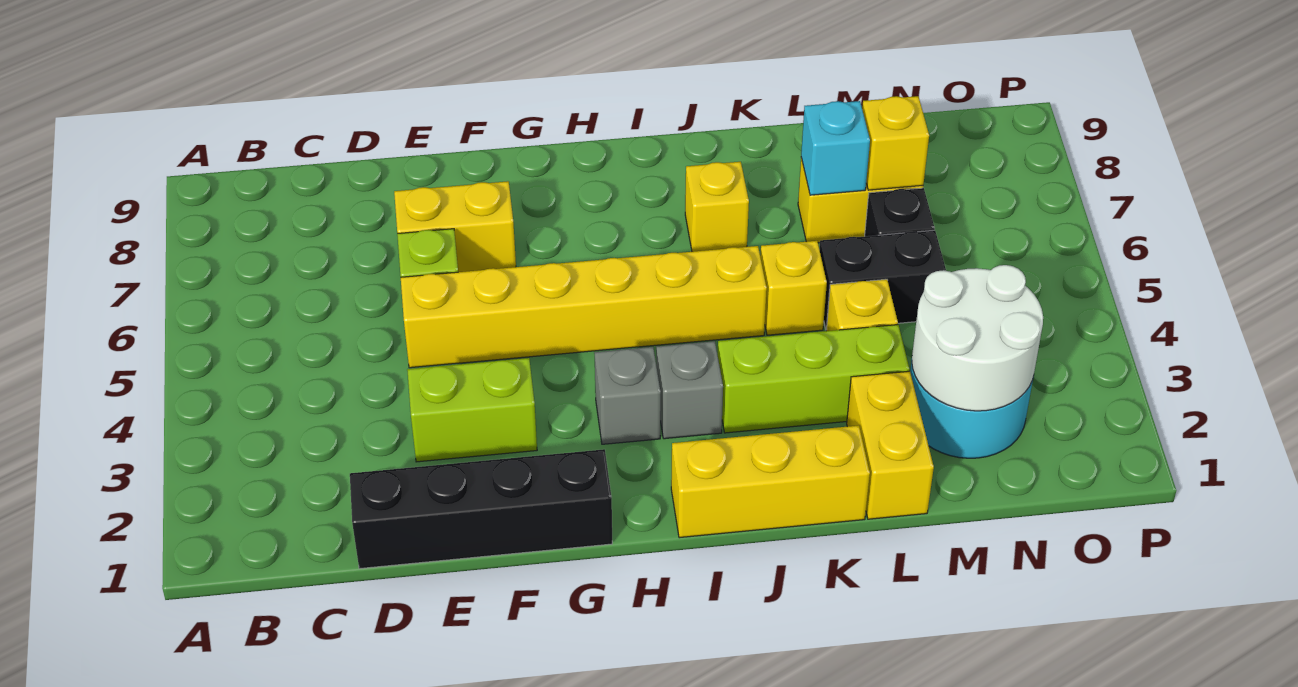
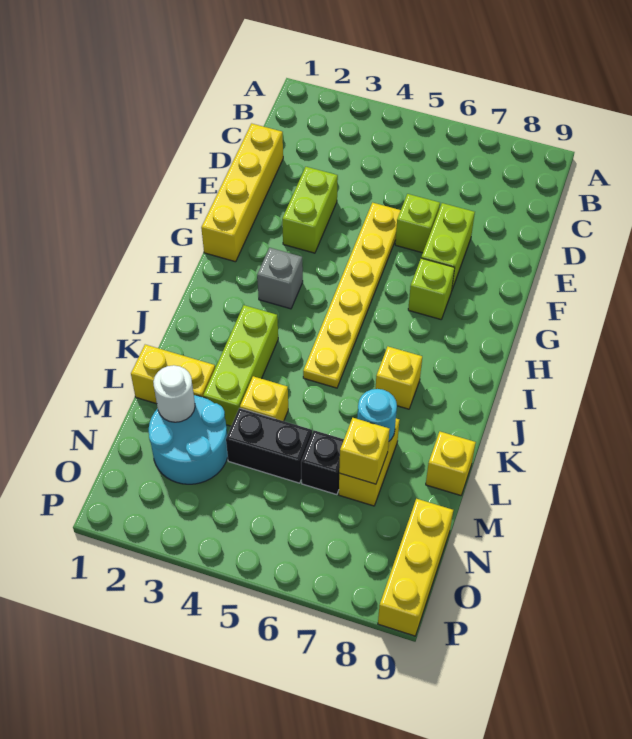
black brick D1:G1 level 1 -> yellow brick D1:G1 level 1
yellow brick E5:J5 level 1 -> yellow plate E5:J5 level 1
yellow brick E7:F7 level 1 -> lime brick E7:F7 level 1
none -> lime brick G7 level 1
yellow brick I1:K1 level 1 -> yellow brick N9:P9 level 1
grey brick I3 level 1 -> none
yellow brick K5 level 1 -> yellow brick L9 level 1
black brick L5:M5 level 1 -> black brick M4:M5 level 1
cyan brick L7 level 2 -> cyan round brick L7 level 2
white round brick M2:N3 level 2 -> white round brick M2 level 2

